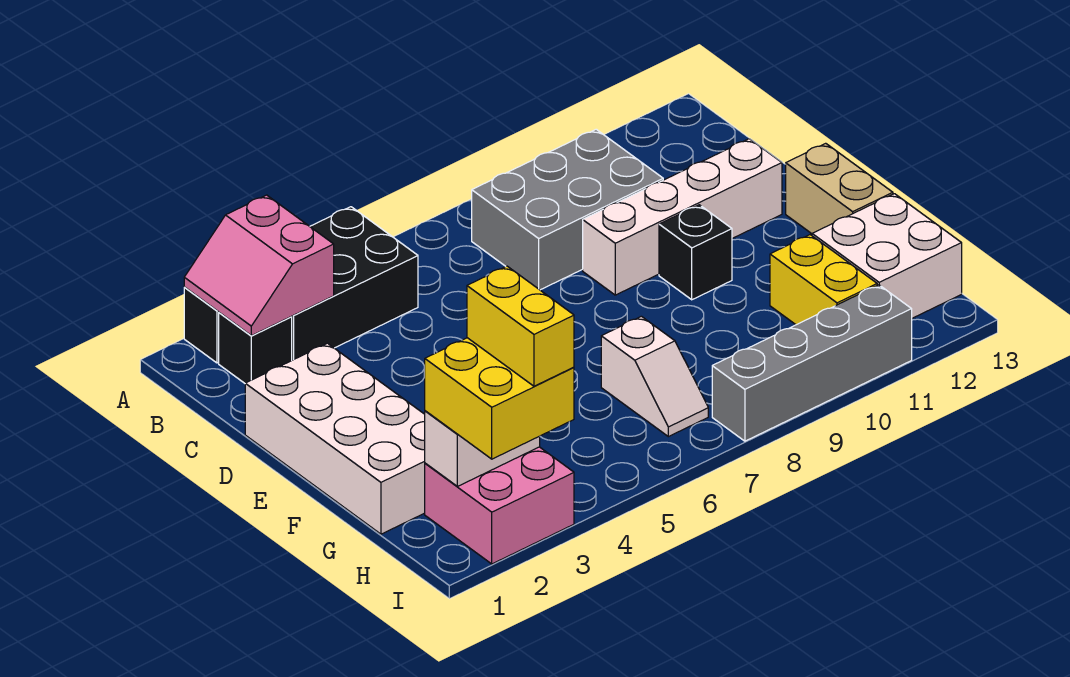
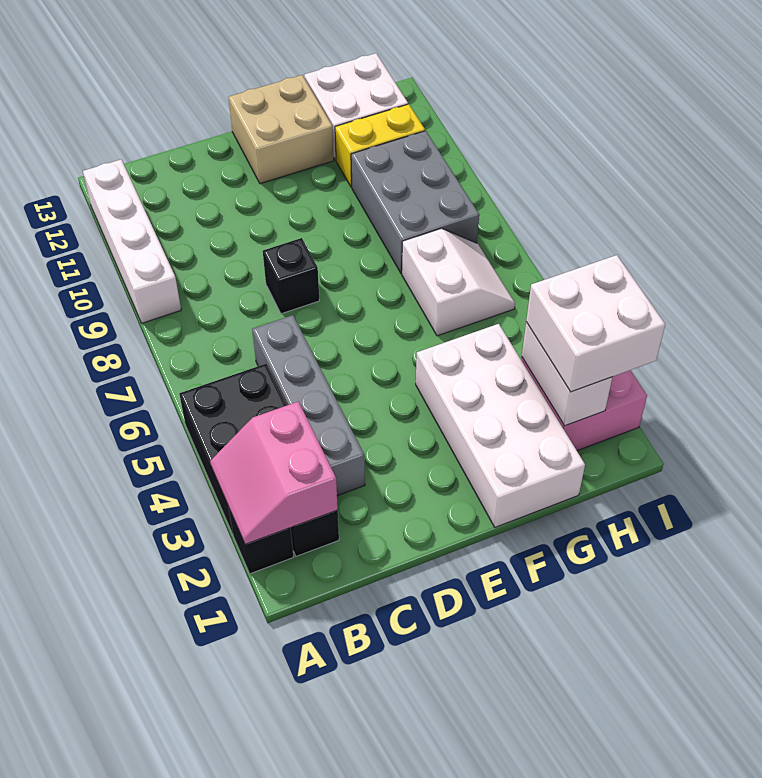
pink slope A2:B3 level 2 top 3 -> pink slope A2:B3 level 2 top B
grey brick B8:C10 level 1 -> grey brick G8:H10 level 1
white brick D1:G2 level 1 -> white brick F1:G4 level 1
white brick D9:D12 level 1 -> white brick A9:A12 level 1
black brick E10 level 1 -> black brick D8 level 1
tan brick E13:F13 level 1 -> tan brick E12:F13 level 1
white slope G7:H7 level 1 top G -> white slope G6:H7 level 1 top G
yellow brick H2:I3 level 3 -> white brick H2:I3 level 3
yellow brick H3:I3 level 4 -> none
grey brick I8:I11 level 1 -> grey brick C3:C6 level 1

